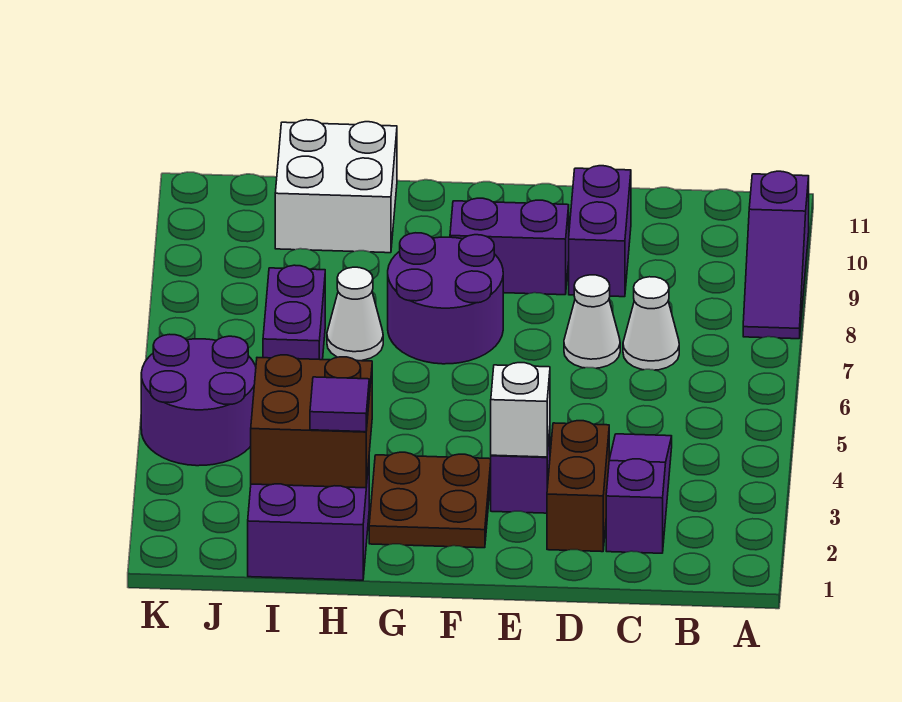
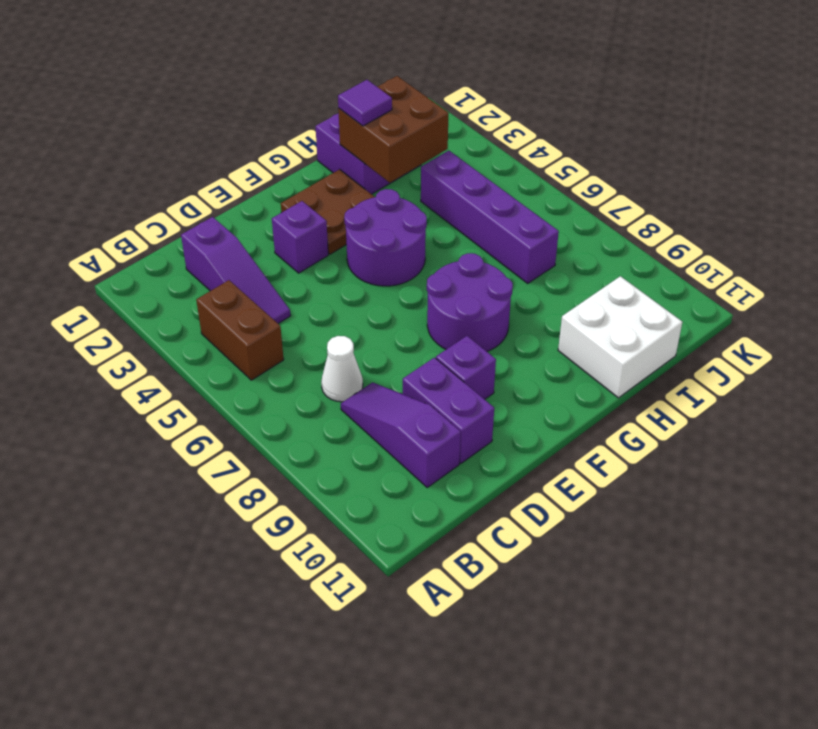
purple slope A8:A10 level 1 top 10 -> purple slope C8:C10 level 1 top 10
brown brick D2:D3 level 1 -> brown brick B4:B5 level 1
white cone D7 level 1 -> none
white brick E3 level 2 -> none
purple brick E9:F9 level 1 -> purple brick E9 level 1
white cone H7 level 1 -> none
purple brick I6:I7 level 1 -> purple brick I4:I7 level 1
purple round brick J4:K5 level 1 -> purple round brick F4:G5 level 1

